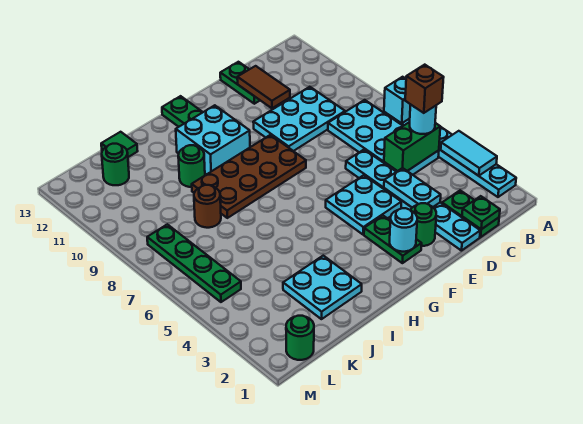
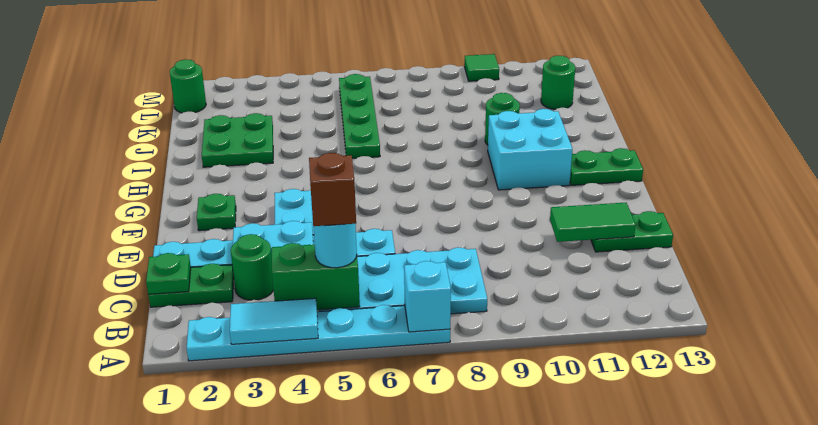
green brick B5:C5 level 2 -> green brick B4:B5 level 2
cyan plate C9:E10 level 1 -> none
brown tile D11:D12 level 2 -> green tile D11:D12 level 2
green round brick E2 level 1 -> green round brick C3 level 1
green plate F2:F3 level 1 -> green plate F2 level 1
cyan round brick F2 level 2 -> none
brown plate F8:I9 level 1 -> none
cyan plate I2:J3 level 1 -> green plate I2:J3 level 1
brown round brick J8 level 1 -> none
green tile J13 level 1 -> green tile M10 level 1
green plate L5:L8 level 1 -> green plate I6:L6 level 1

